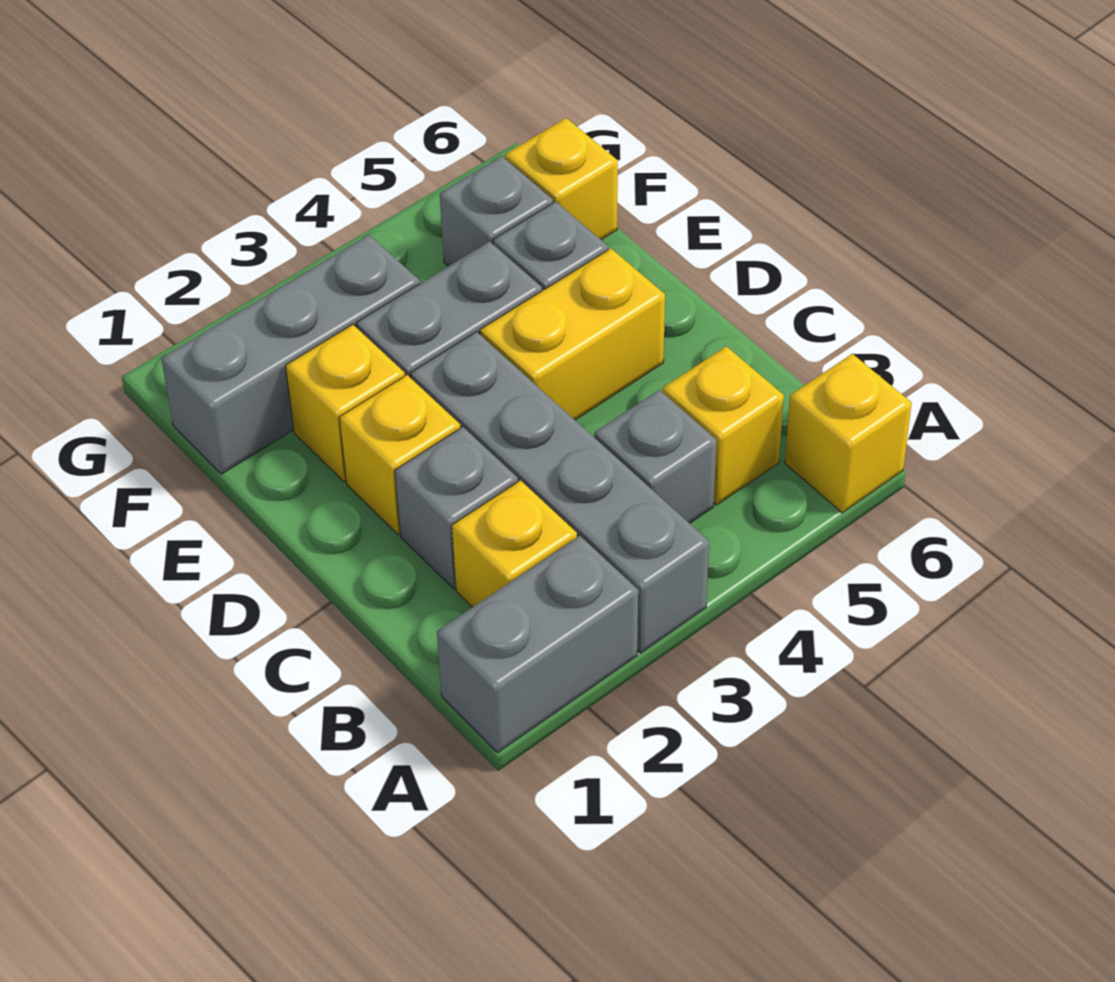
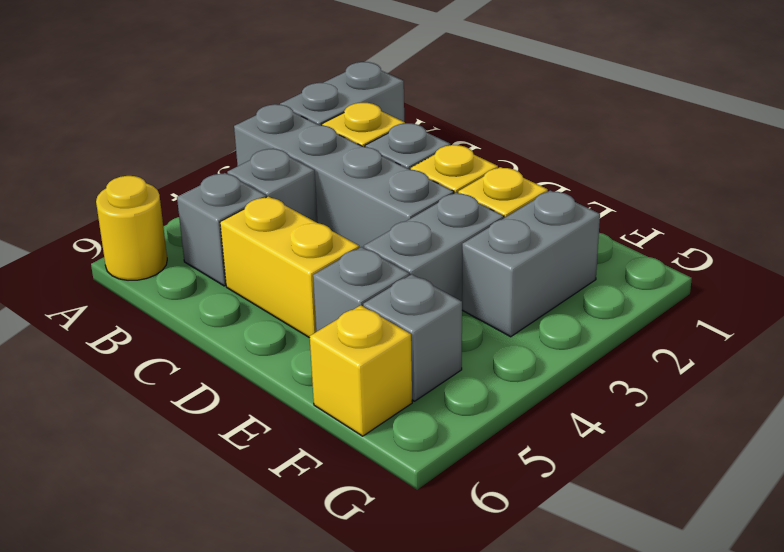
yellow brick A6 level 1 -> yellow round brick A6 level 1
yellow brick B5 level 1 -> grey brick B5 level 1
yellow brick D4:D5 level 1 -> yellow brick C5:D5 level 1
grey brick F1:F3 level 1 -> grey brick F2:F3 level 1

